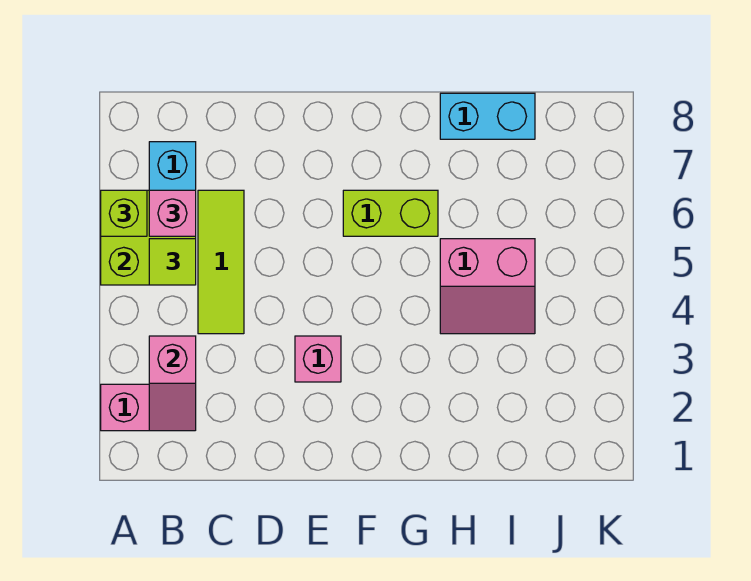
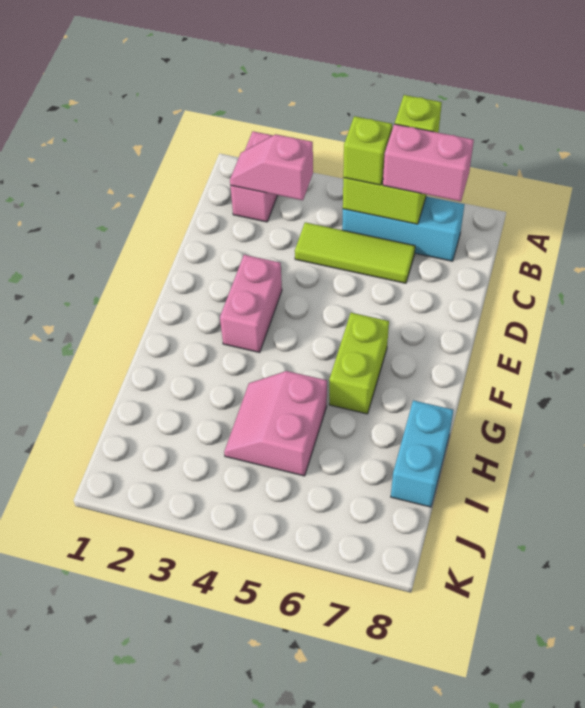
lime tile B5 level 3 -> lime brick B5 level 3
pink brick B6 level 3 -> pink brick B6:B7 level 3
pink brick E3 level 1 -> pink brick E3:F3 level 1

